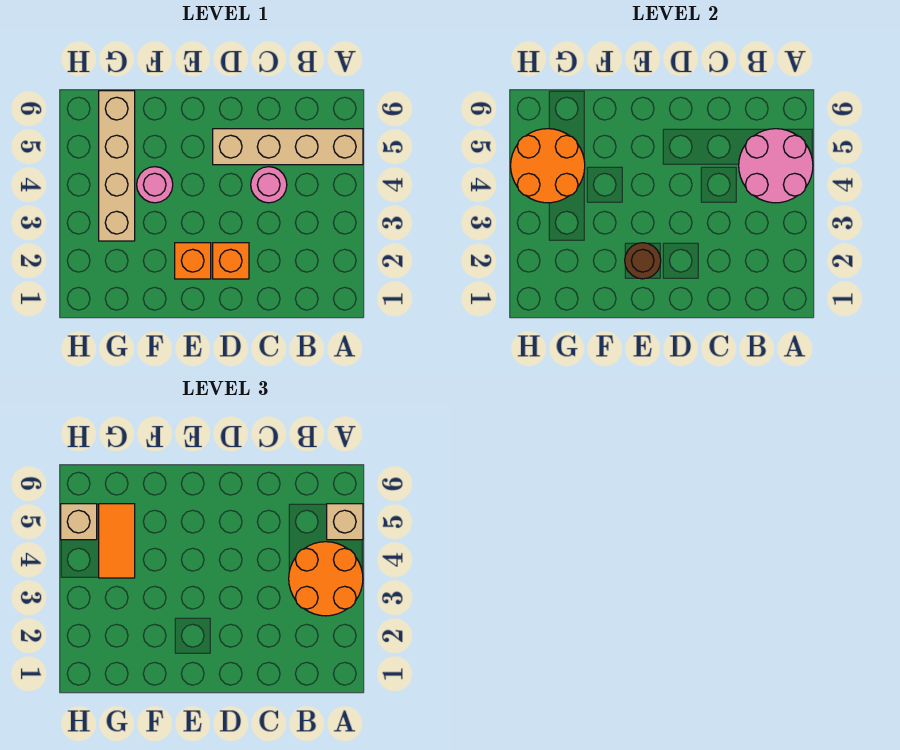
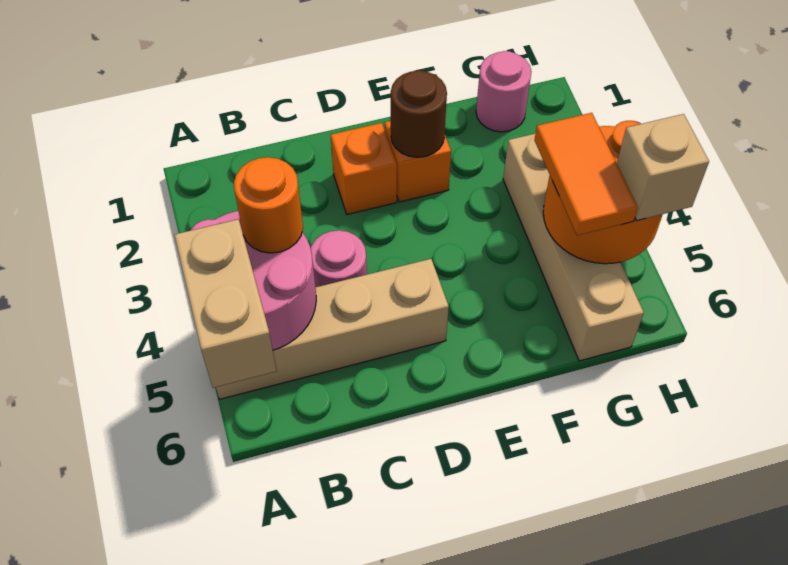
orange round brick A3:B4 level 3 -> orange round brick B4 level 3
tan brick A5 level 3 -> tan brick A5:A6 level 3
pink round brick F4 level 1 -> pink round brick G1 level 1

